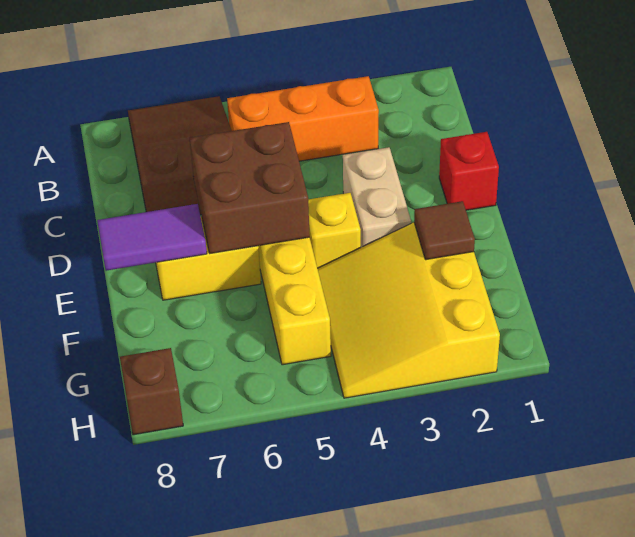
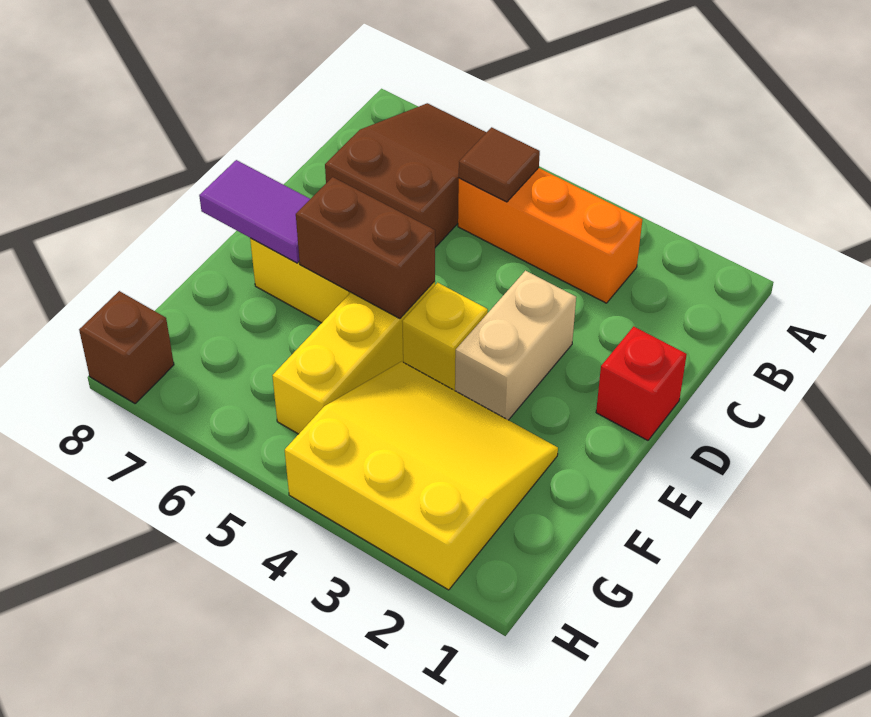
brown brick D5:E6 level 2 -> brown brick E5:E6 level 2
yellow slope F2:H4 level 1 top 2 -> yellow slope F2:H4 level 1 top H
brown tile F2 level 2 -> brown tile B5 level 2

